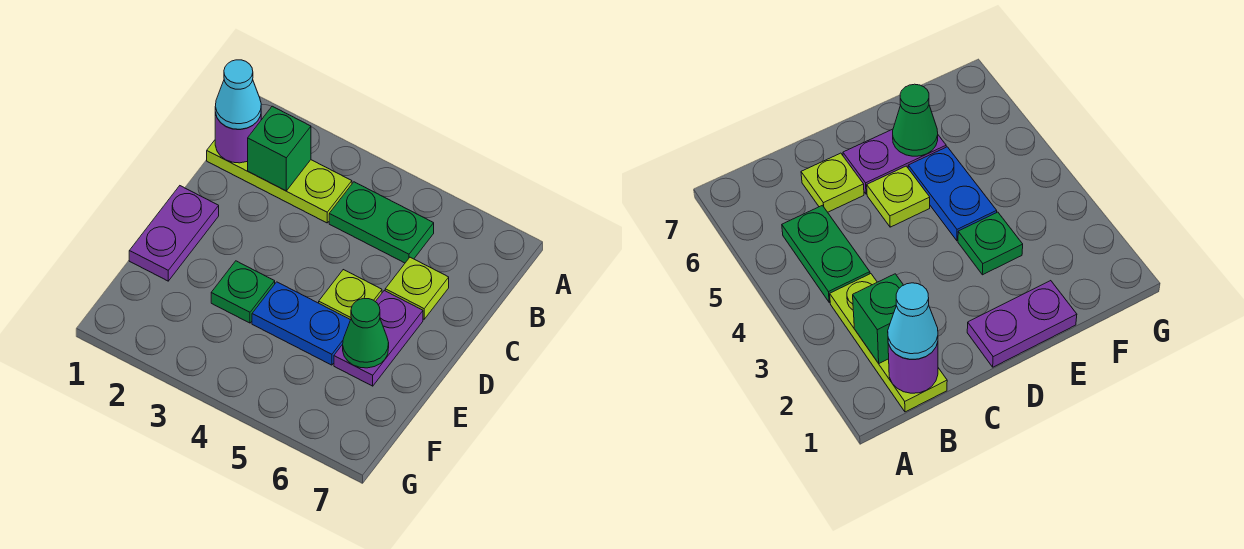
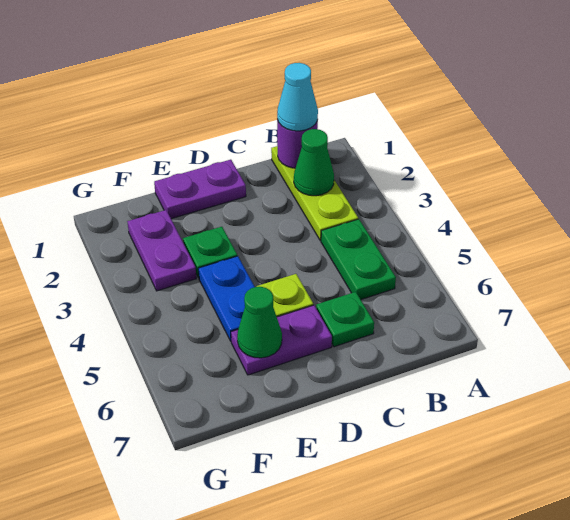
green brick B2 level 2 -> green cone B2 level 2
lime plate C6 level 1 -> green plate C6 level 1
none -> purple plate F2:F3 level 1

